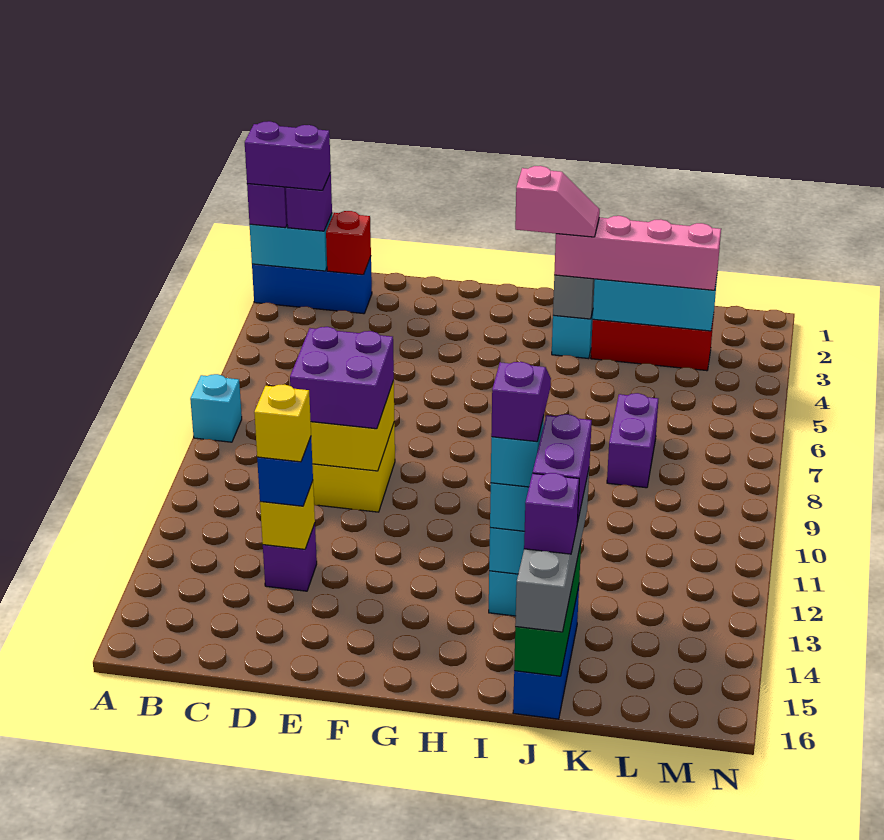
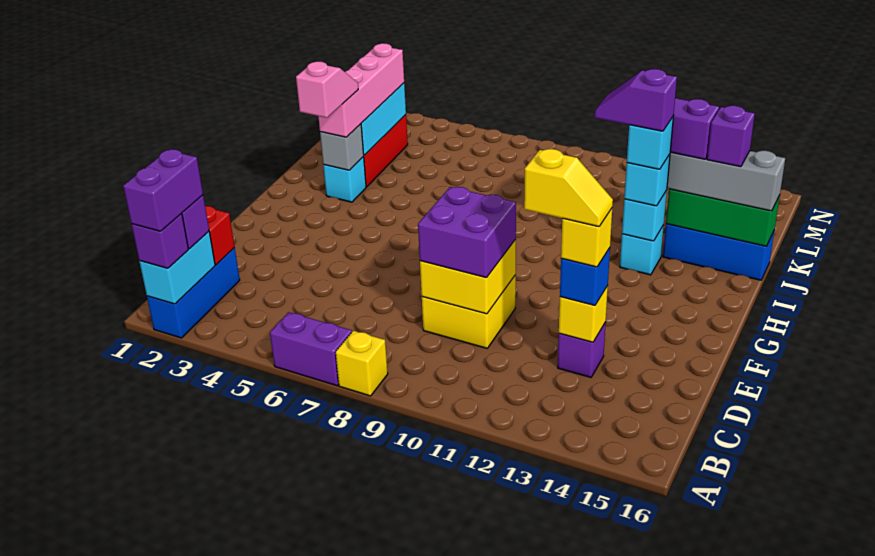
cyan brick A8 level 1 -> yellow brick A8 level 1
none -> yellow slope D12:D13 level 5 top 12
purple brick K7:K8 level 1 -> purple brick A6:A7 level 1

